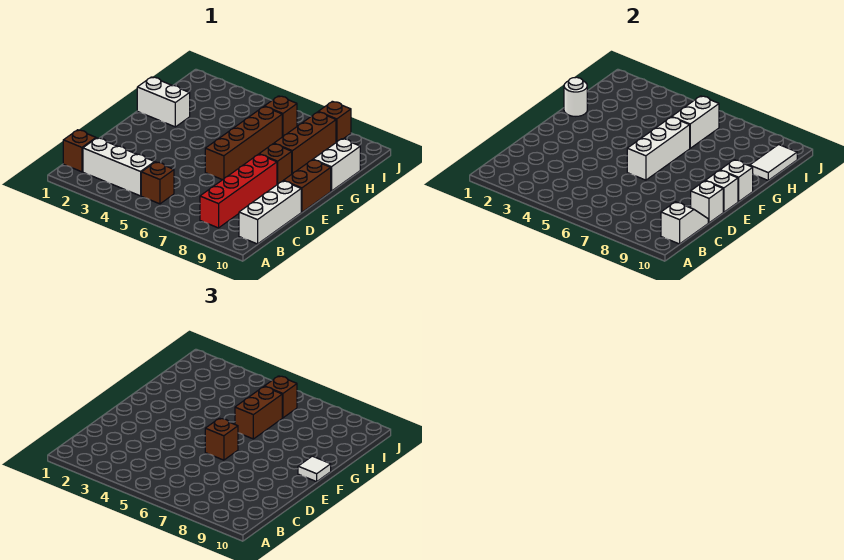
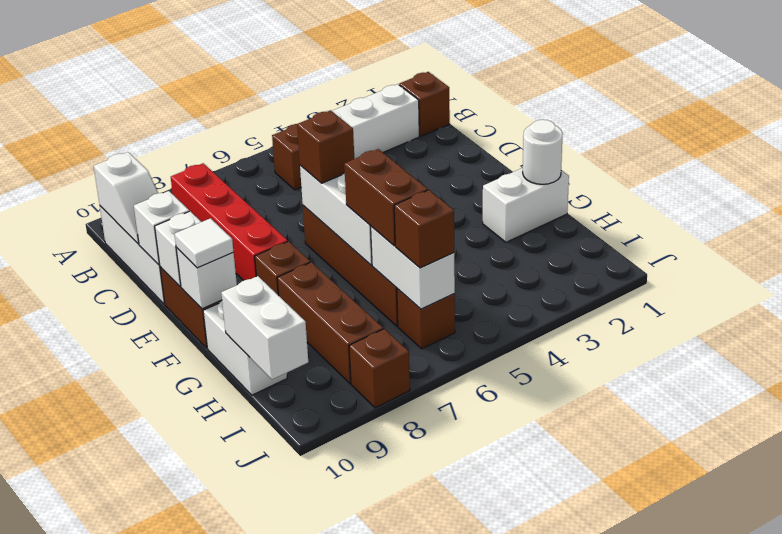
white tile H10:I10 level 2 -> white brick H10:I10 level 2

